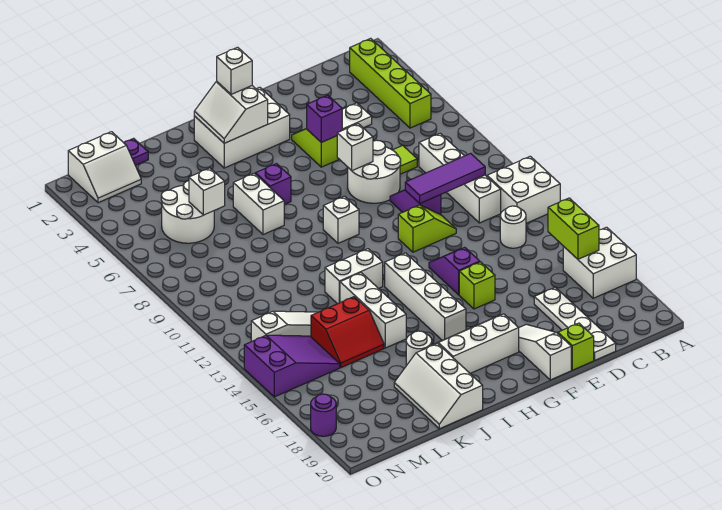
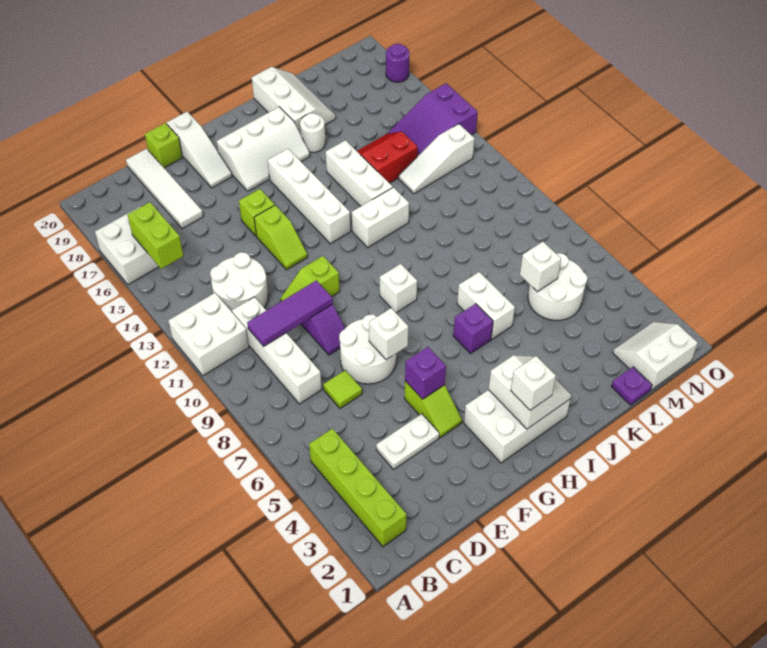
white round brick C13 level 1 -> white round brick C12:D13 level 1
white plate D17:D20 level 1 -> white tile D17:D20 level 1
purple slope F13:F14 level 1 top 14 -> lime slope F13:F14 level 1 top 14

